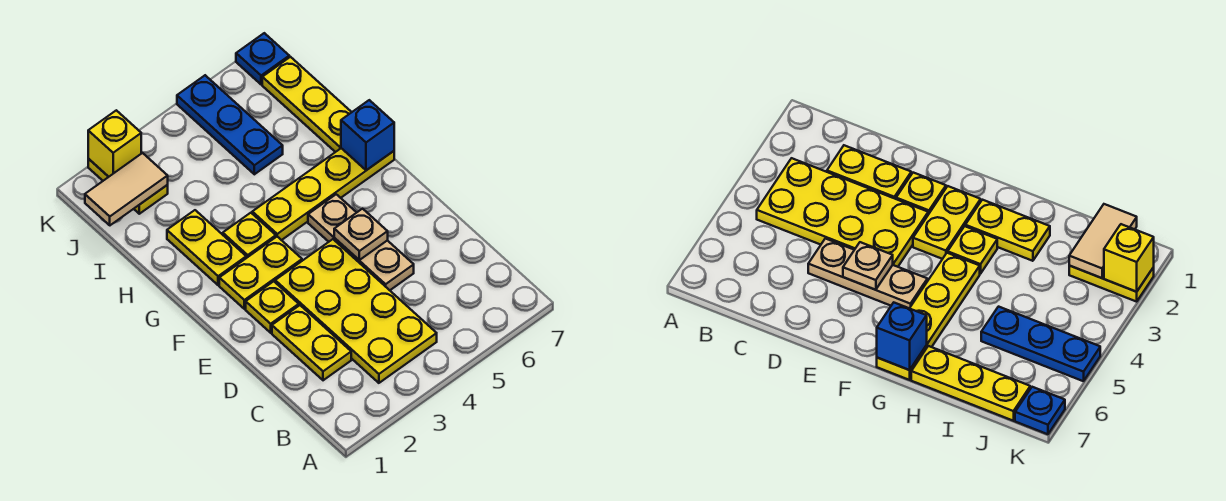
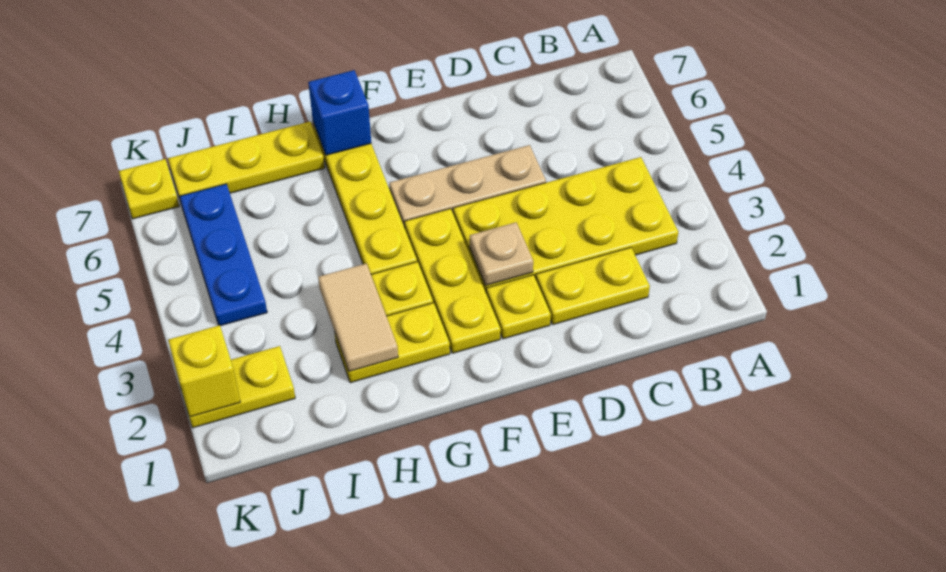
tan plate E5 level 2 -> tan plate E3 level 2
yellow plate F2:F3 level 1 -> yellow plate F2:F4 level 1
blue plate I5:K5 level 1 -> blue plate J4:J6 level 1
tan tile J1:J2 level 2 -> tan tile H2:H3 level 2
blue plate K7 level 1 -> yellow plate K7 level 1

